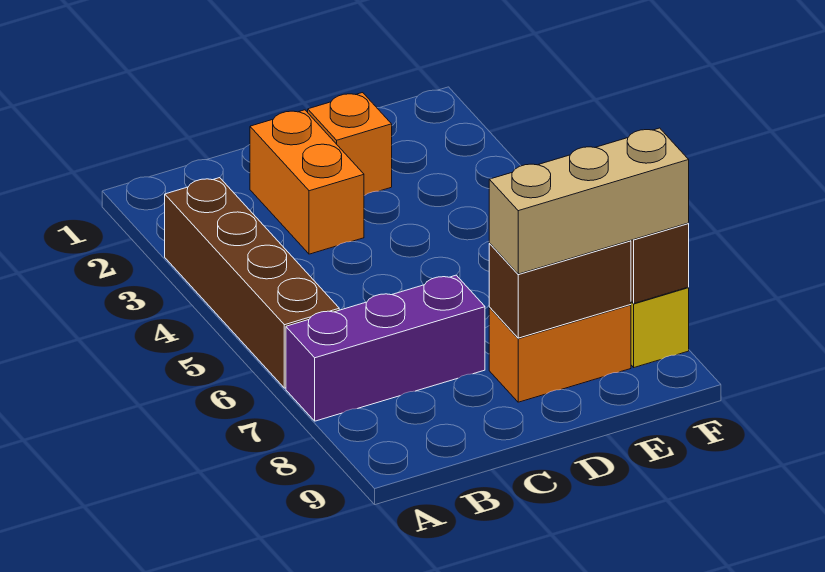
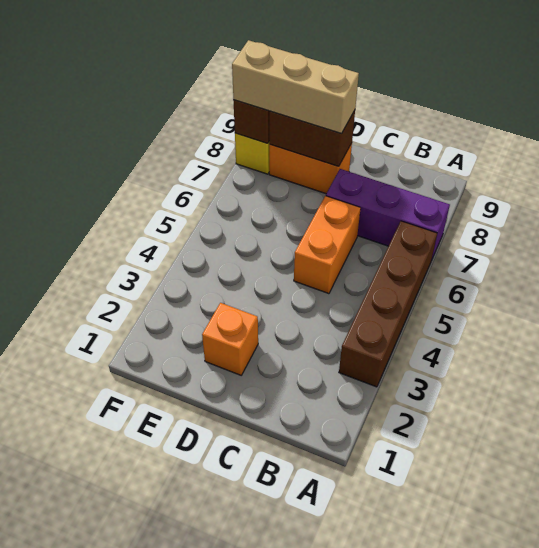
orange brick C2:C3 level 1 -> orange brick C5:C6 level 1

